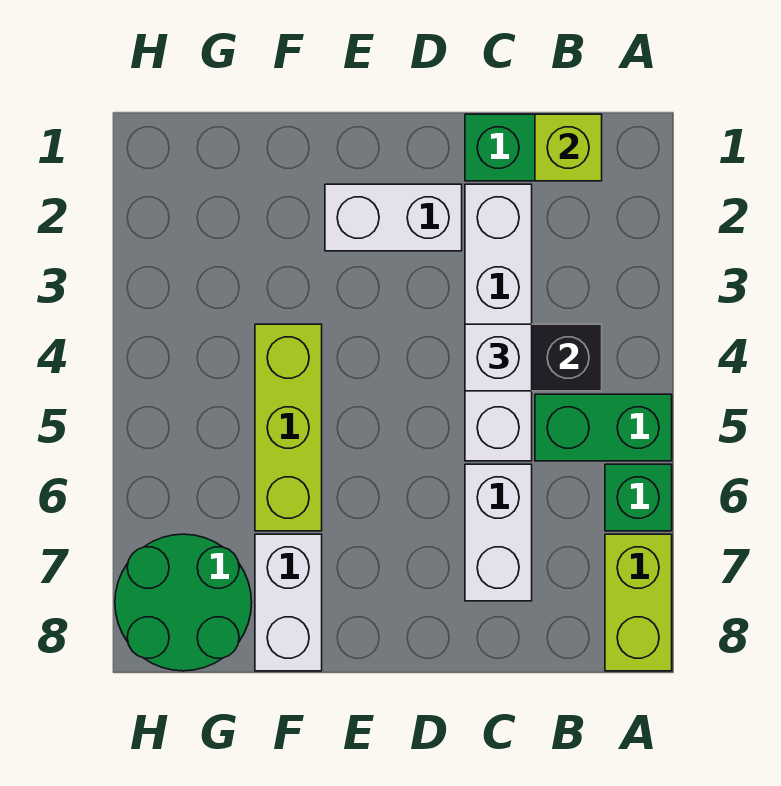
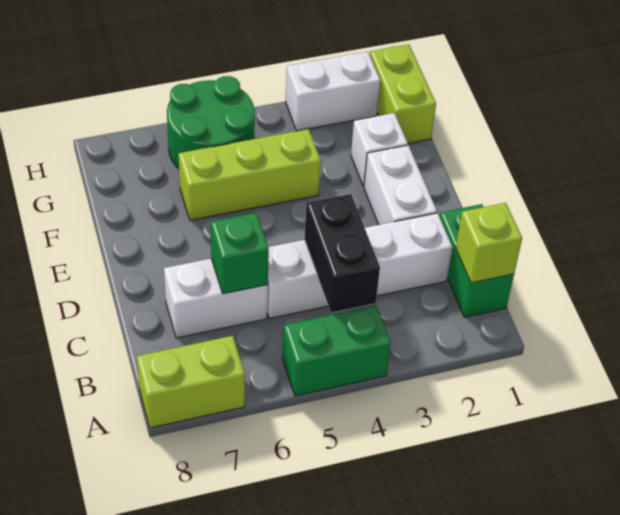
green brick A5:B5 level 1 -> green brick A4:A5 level 1
green brick A6 level 1 -> green brick C6 level 2
white brick C4 level 3 -> white brick F2 level 1
white brick F7:F8 level 1 -> white brick H2:H3 level 1
none -> lime brick G1:H1 level 1
green round brick G7:H8 level 1 -> green round brick G5:H6 level 1

